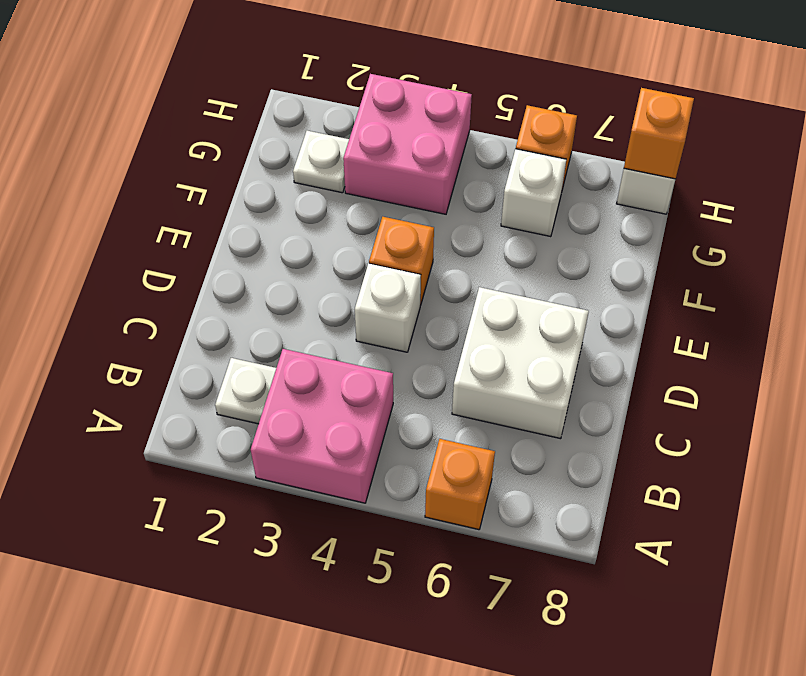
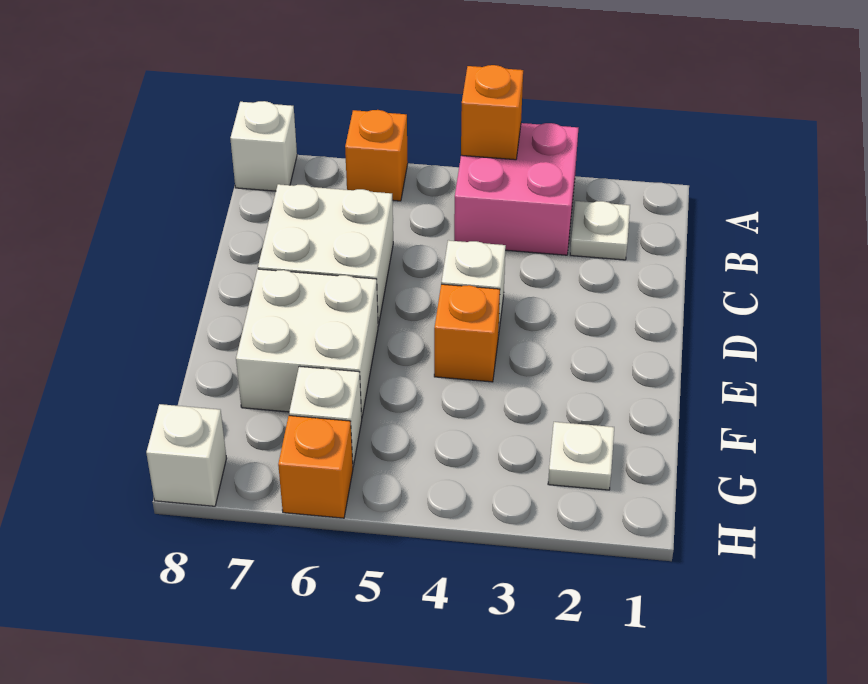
none -> white brick A8 level 1
none -> white brick E6:F7 level 1
pink brick G3:H4 level 1 -> none
orange brick H8 level 2 -> orange brick A4 level 2

